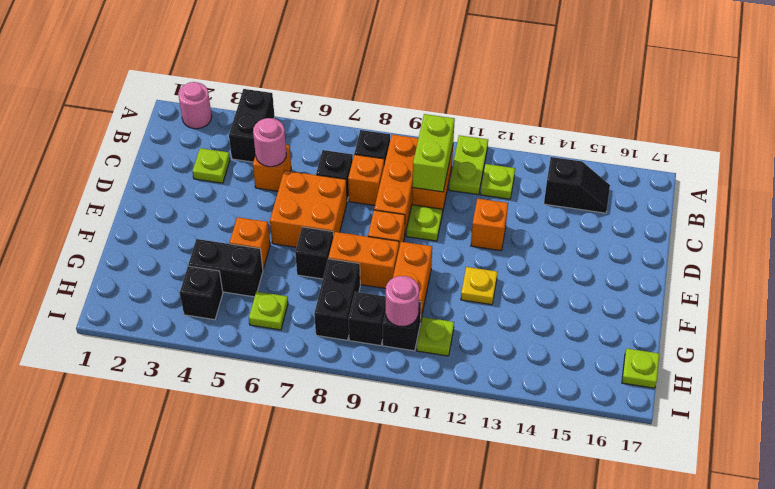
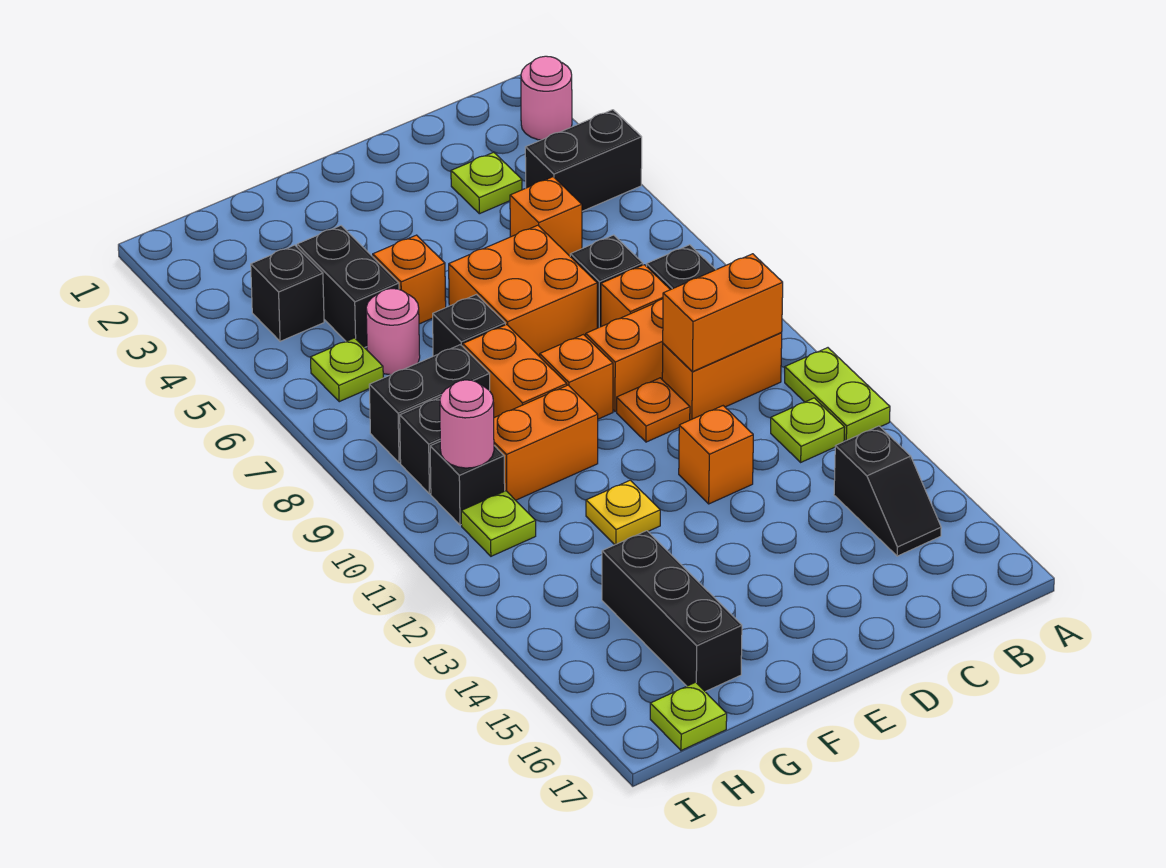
lime plate A11:B11 level 1 -> lime plate A11:A12 level 1
lime brick B10:C10 level 2 -> orange brick B10:C10 level 2
pink round brick C5 level 2 -> pink round brick G6 level 1
lime plate D10 level 1 -> orange plate D10 level 1
none -> black brick G14:G16 level 1

